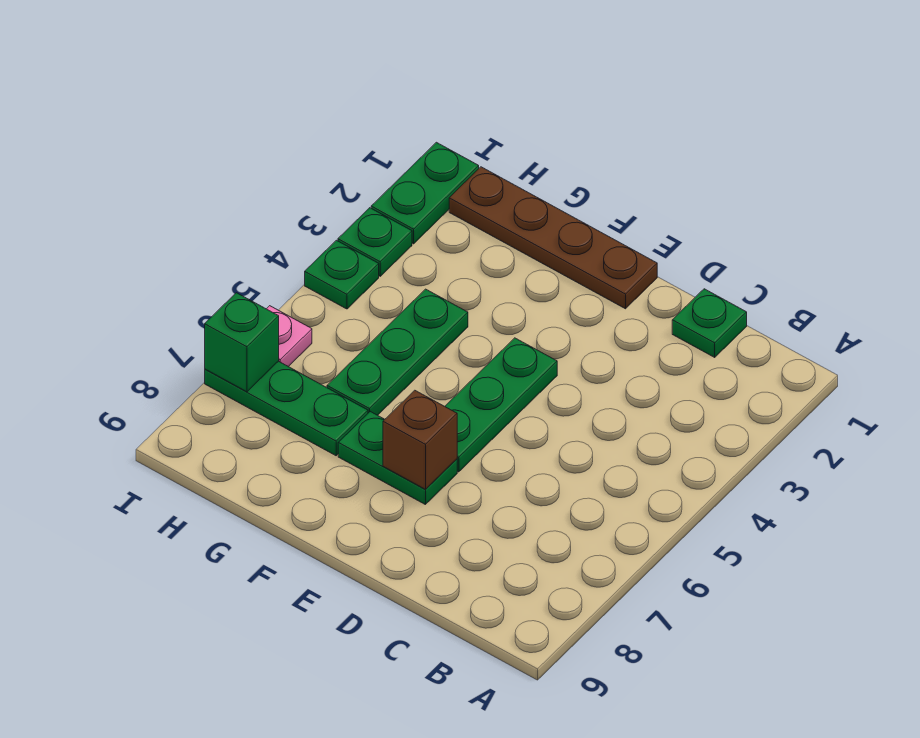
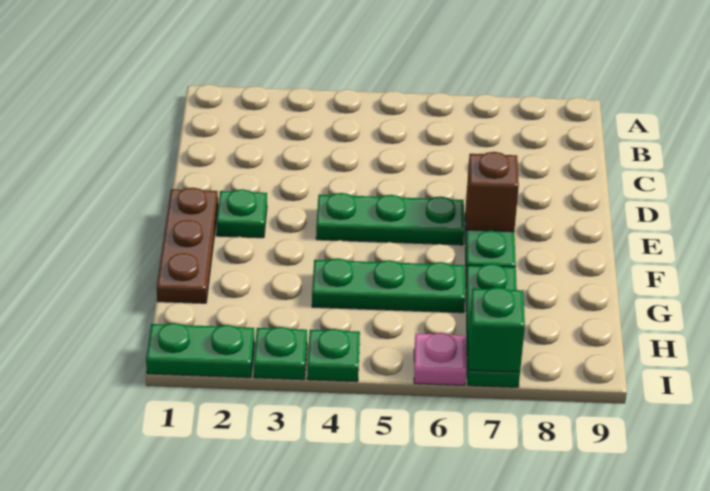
green plate C1 level 1 -> green plate E2 level 1
brown plate E1:H1 level 1 -> brown plate E1:G1 level 1

